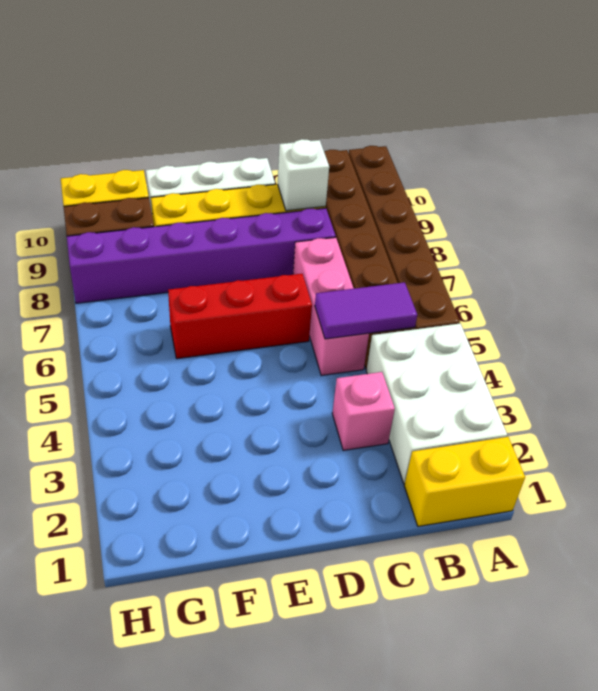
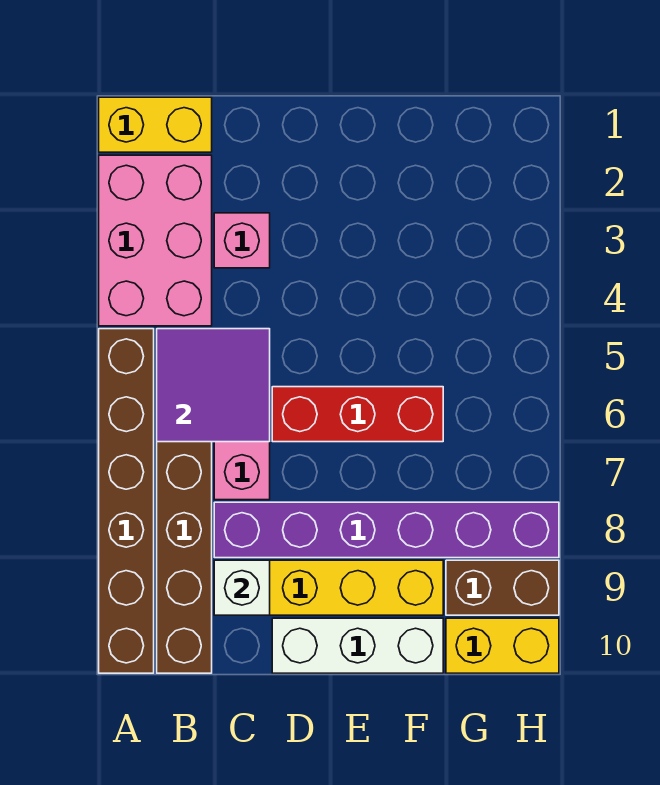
white brick A2:B4 level 1 -> pink brick A2:B4 level 1
purple tile B5:C5 level 2 -> purple tile B5:C6 level 2

